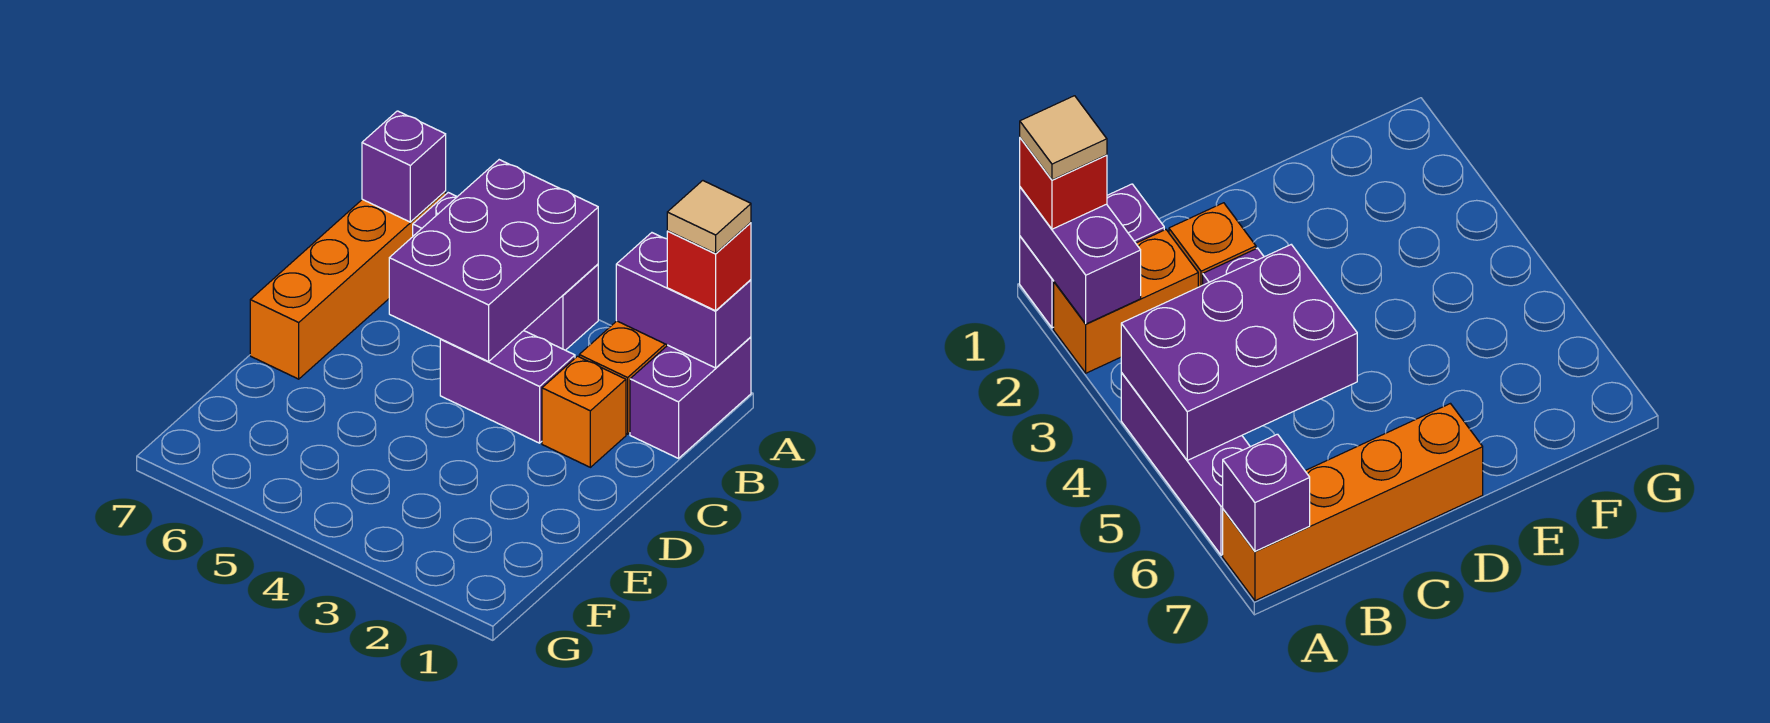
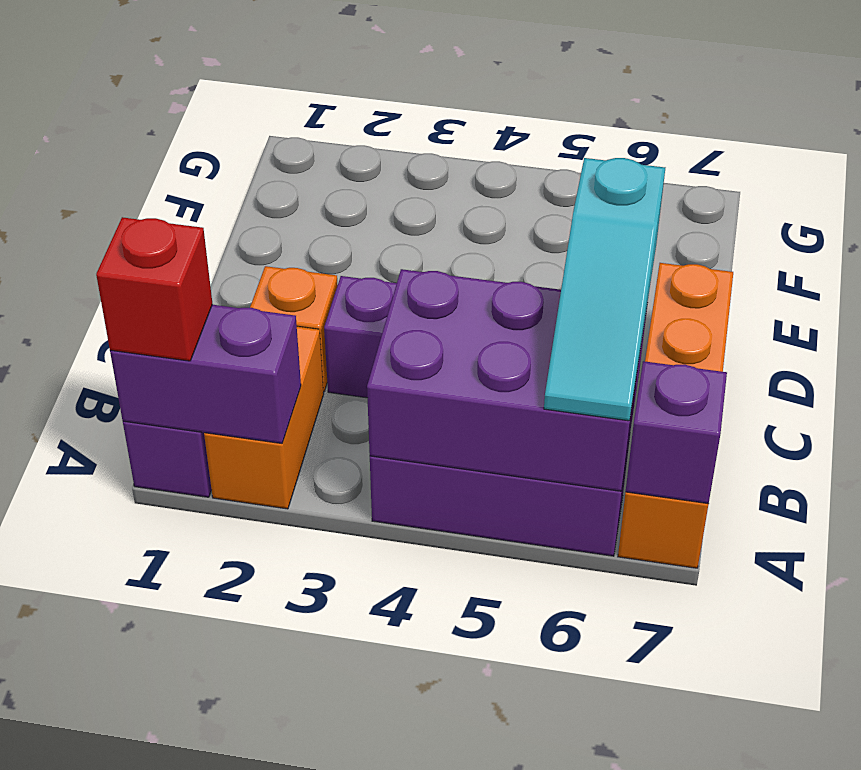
tan tile A1 level 4 -> none
purple brick A4:C5 level 2 -> purple brick A4:B6 level 2
none -> cyan slope A6:C6 level 3 top C

